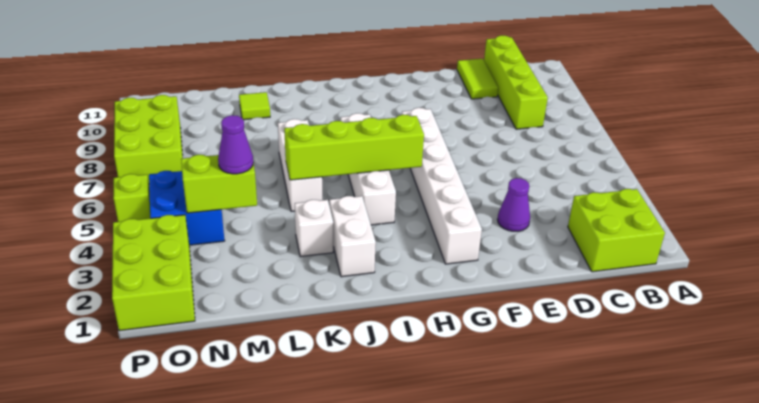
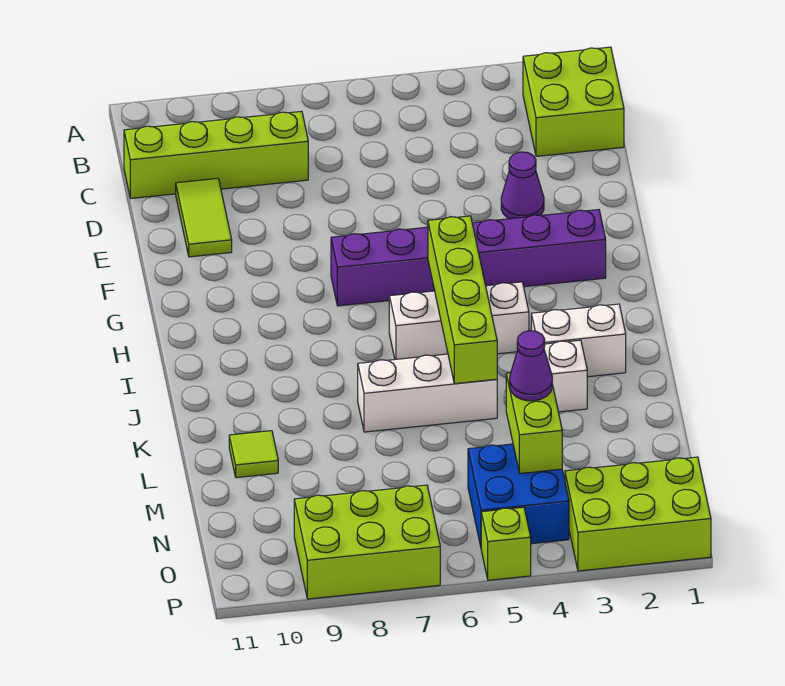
lime tile D10:D11 level 1 -> lime tile D10:E10 level 1
white brick G2:G7 level 1 -> purple brick G2:G7 level 1
white brick I4:I7 level 1 -> white brick I4:I6 level 1

